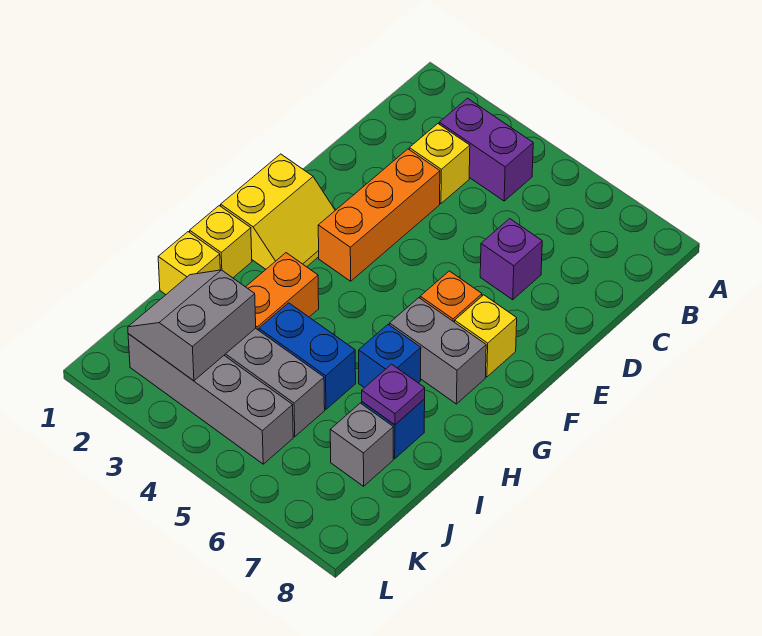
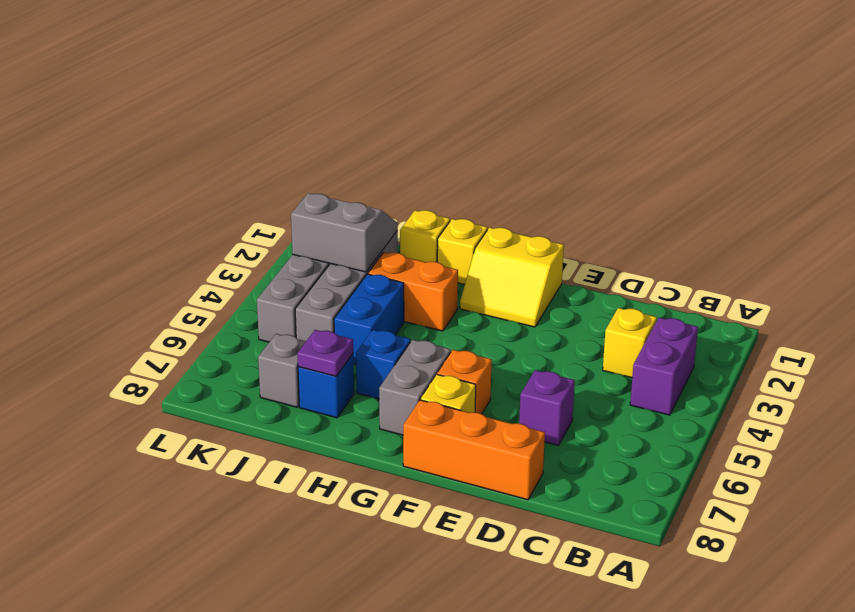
orange brick D3:F3 level 1 -> orange brick D8:F8 level 1

